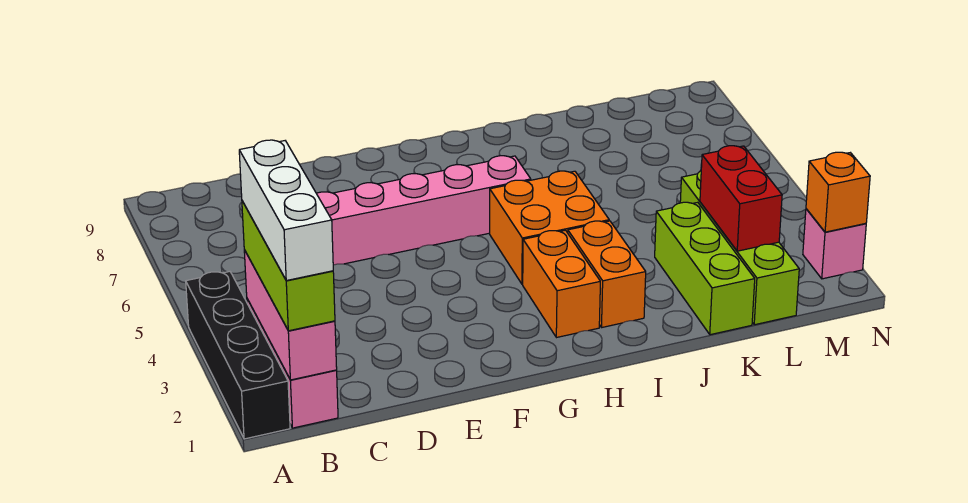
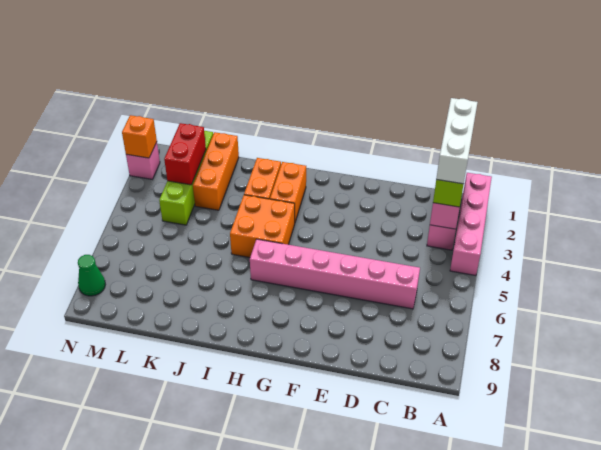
black brick A1:A4 level 1 -> pink brick A1:A4 level 1
lime brick K1:K3 level 1 -> orange brick K1:K3 level 1
none -> green cone N8 level 1

